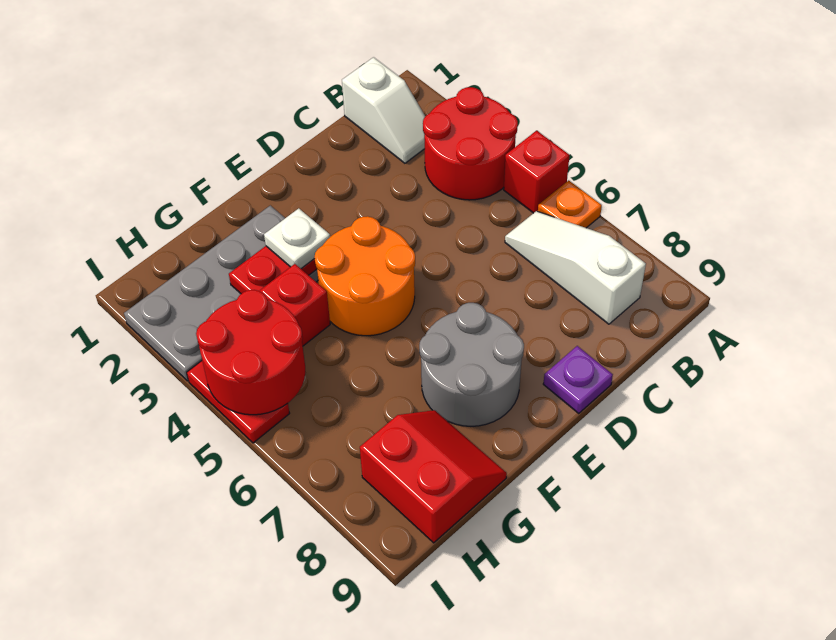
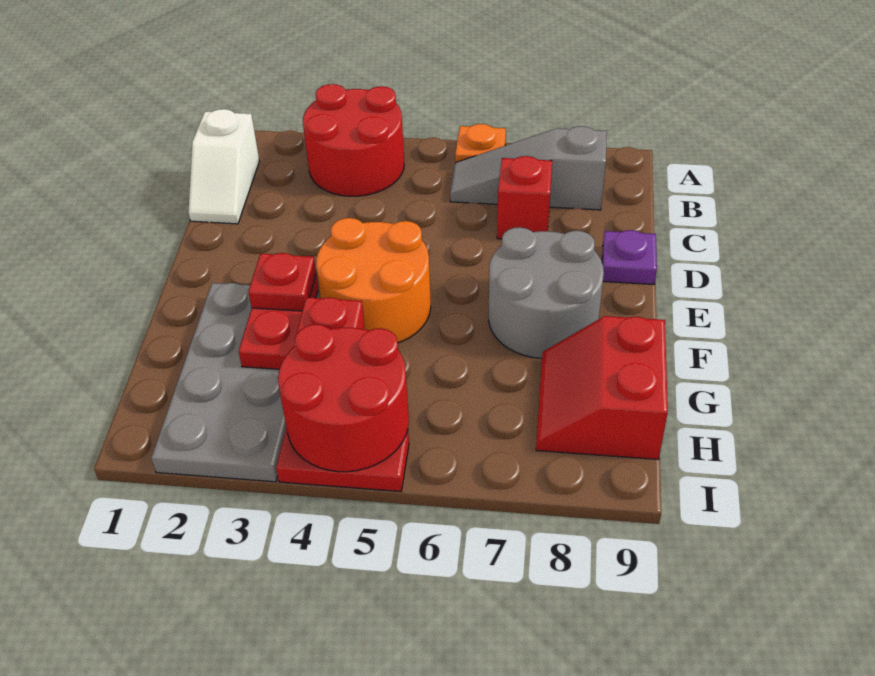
red brick A5 level 1 -> red brick C7 level 1
white slope B1:B2 level 1 top 1 -> white slope B1:C1 level 1 top B
white slope B6:B8 level 1 top 8 -> grey slope B6:B8 level 1 top 8
white plate F3 level 3 -> red plate F3 level 3
red slope G8:H9 level 1 top H -> red slope G8:H9 level 1 top 9

